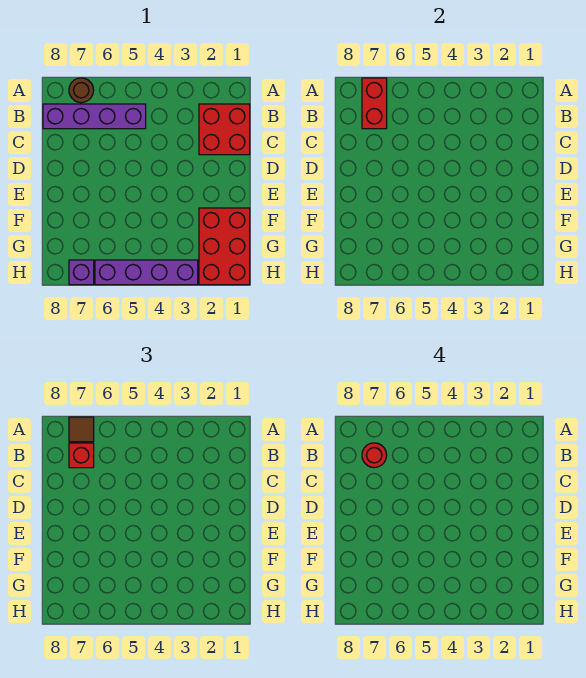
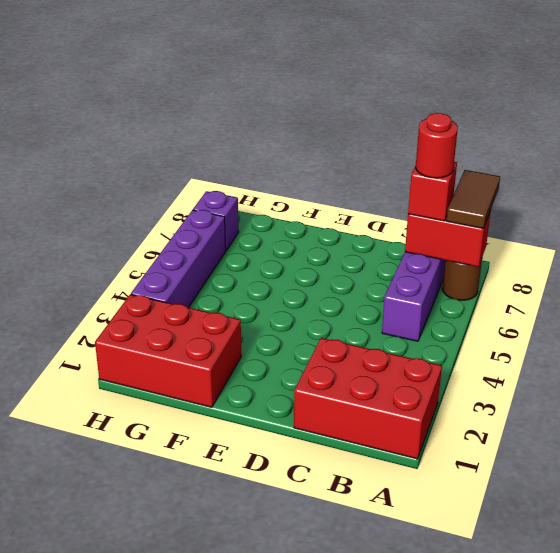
brown tile A7 level 3 -> brown tile A7:A8 level 3
red brick B1:C2 level 1 -> red brick A1:C2 level 1

